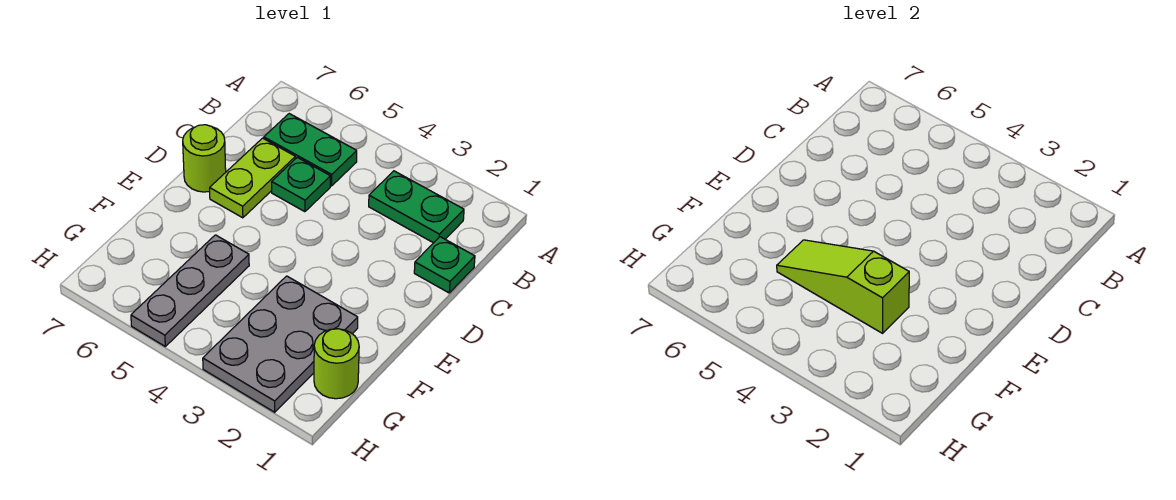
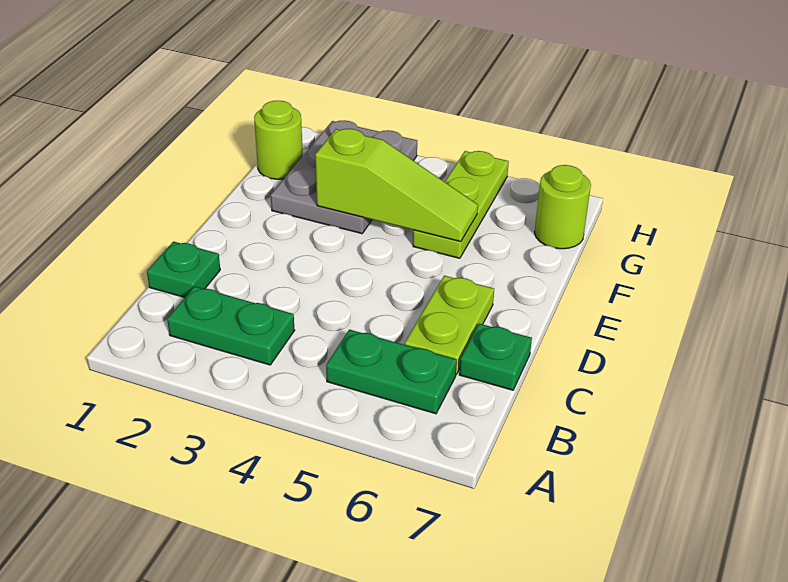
green plate C5 level 1 -> green plate C7 level 1
lime round brick D7 level 1 -> lime round brick G7 level 1
grey plate F5:H5 level 1 -> lime plate F5:H5 level 1

